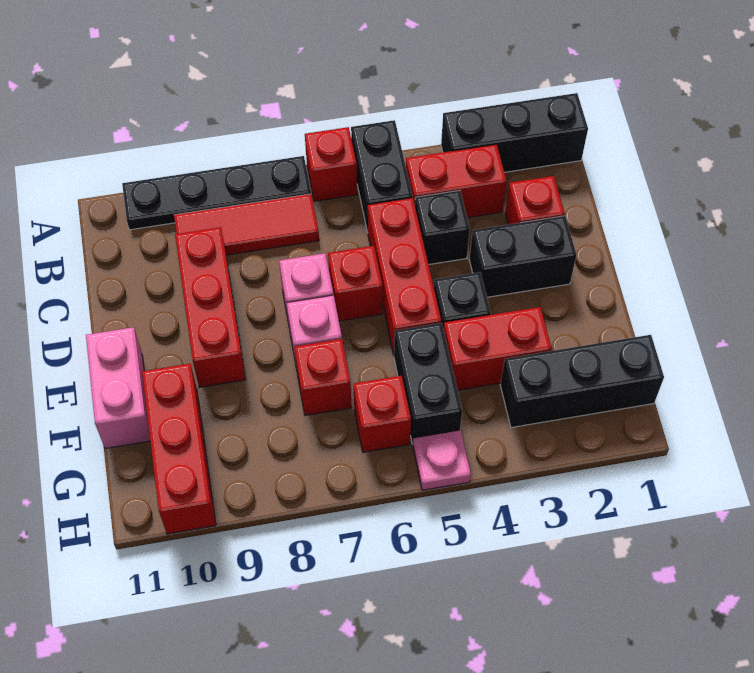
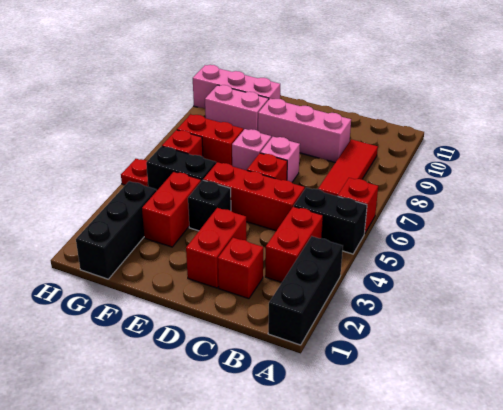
black plate A7:A10 level 1 -> none
black brick C4 level 1 -> none
red brick C9:E9 level 1 -> pink brick C9:E9 level 1
black brick D2:D3 level 1 -> red brick D2:D3 level 1
pink brick E11:F11 level 1 -> pink brick F9:G9 level 1
red brick F7 level 1 -> red brick F7:G7 level 1
red brick F10:H10 level 1 -> pink brick F10:H10 level 1
pink plate H5 level 1 -> red plate H5 level 1

